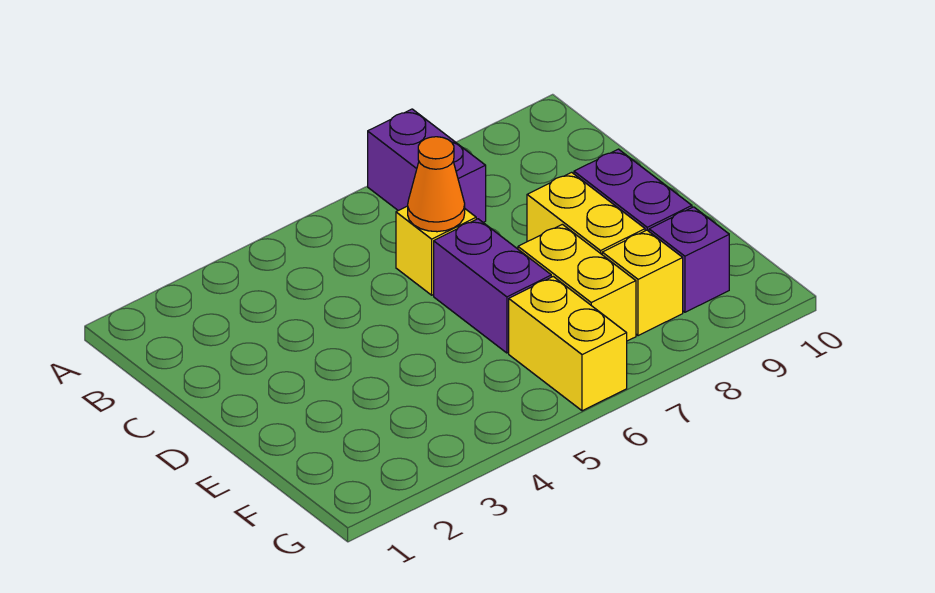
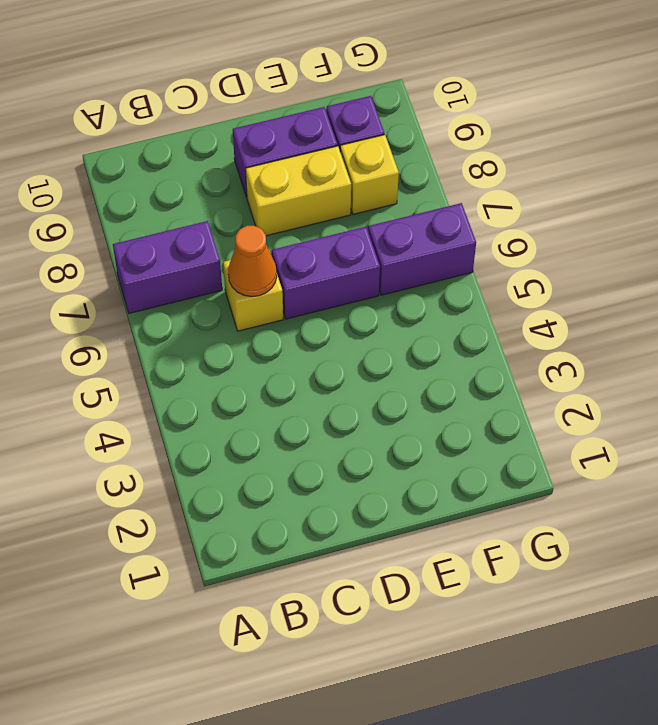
yellow brick E7:F7 level 1 -> none
yellow brick F6:G6 level 1 -> purple brick F6:G6 level 1

